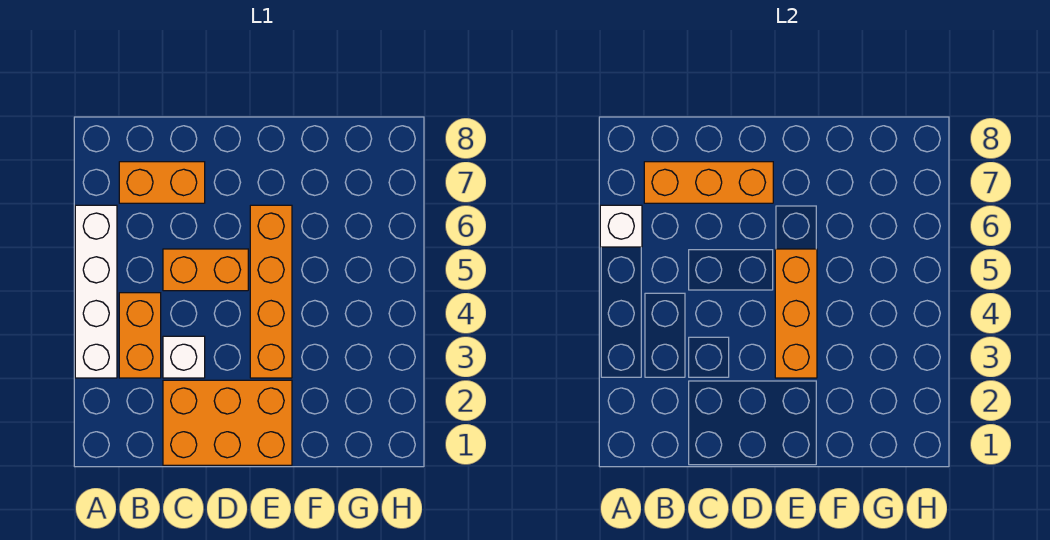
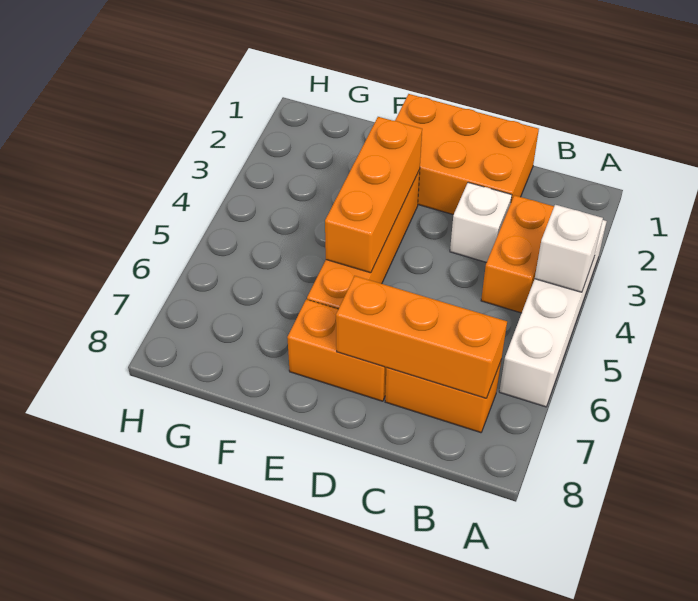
white brick A6 level 2 -> white brick A4 level 2
orange brick C5:D5 level 1 -> orange brick D7:E7 level 1

